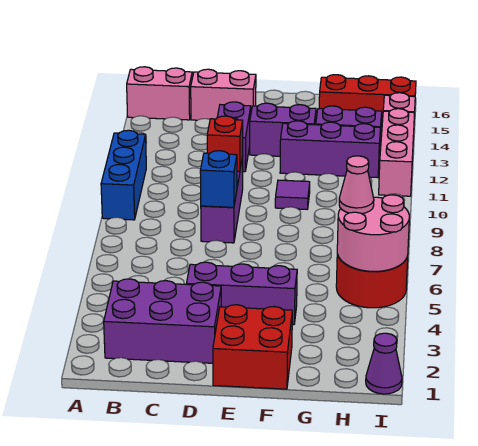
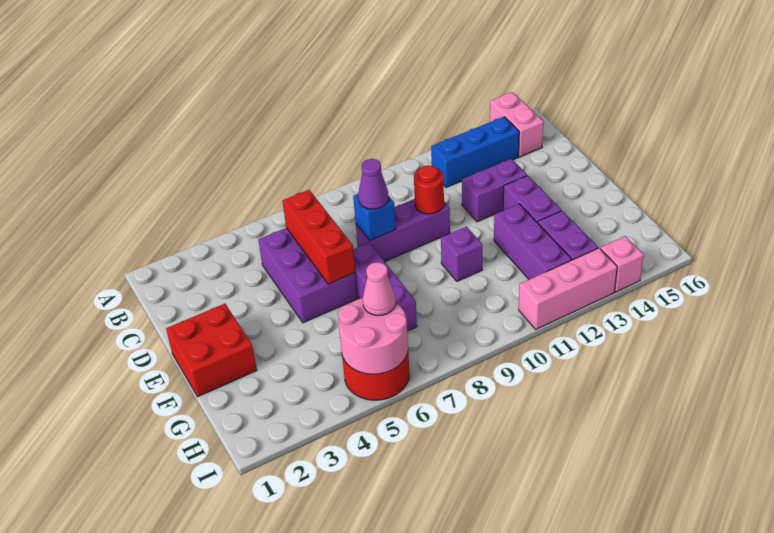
blue brick A9:A11 level 1 -> blue brick B12:B14 level 1
purple brick B2:D3 level 1 -> purple brick C5:E6 level 1
pink brick C15:D15 level 1 -> none
purple brick D4:F4 level 1 -> purple brick E7:G7 level 1
red brick D10 level 2 -> red round brick D10 level 2
purple tile F10 level 1 -> purple brick F10 level 1
red brick G15:I15 level 1 -> red brick C6:E6 level 2
purple cone I1 level 1 -> purple cone D8 level 3

